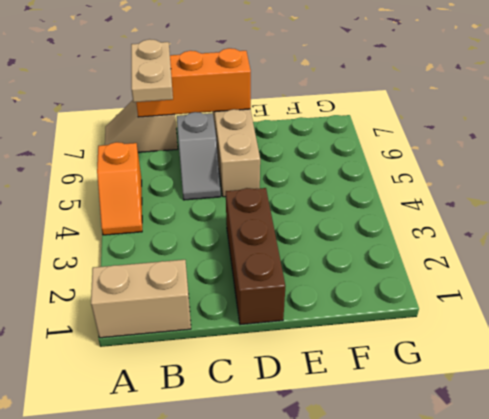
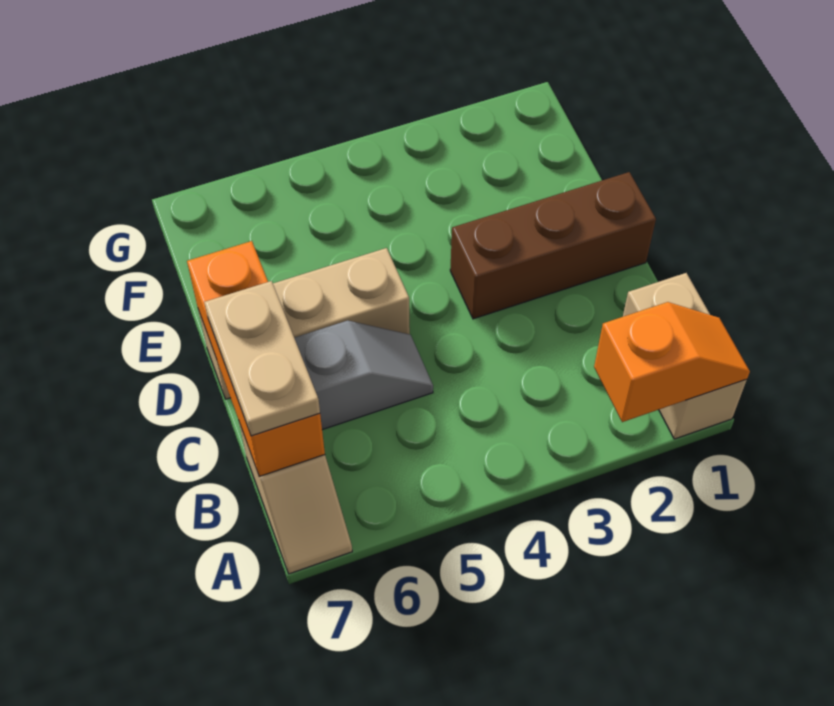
orange slope A4:A5 level 1 top 5 -> orange slope A1:A2 level 2 top 2
tan plate B6:B7 level 3 -> tan plate B7:C7 level 3

